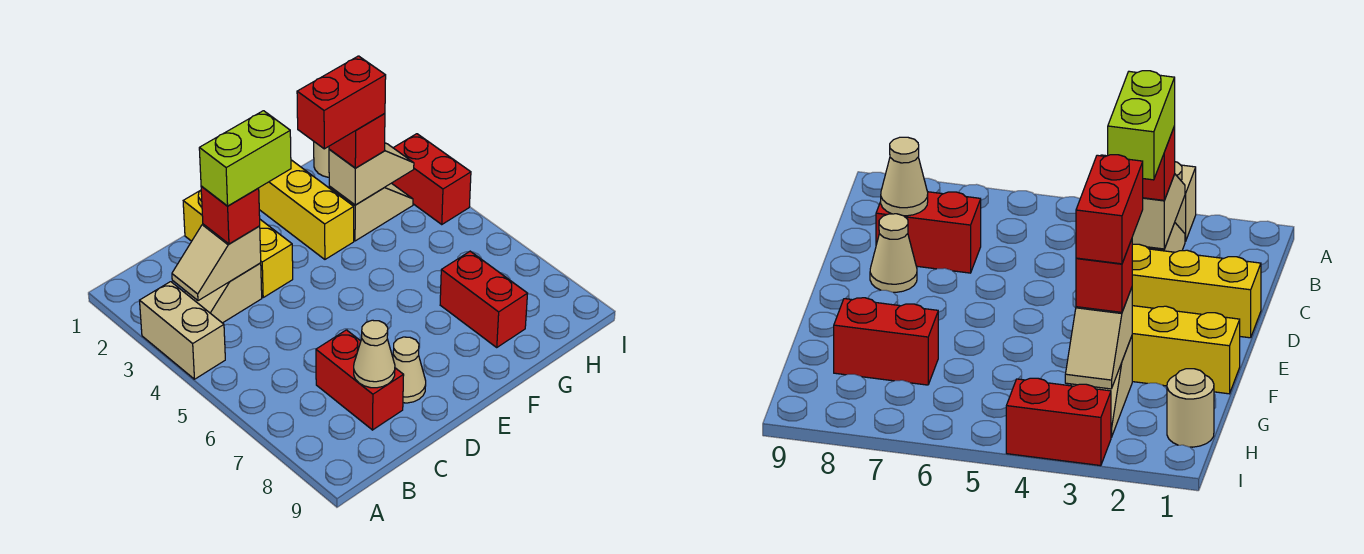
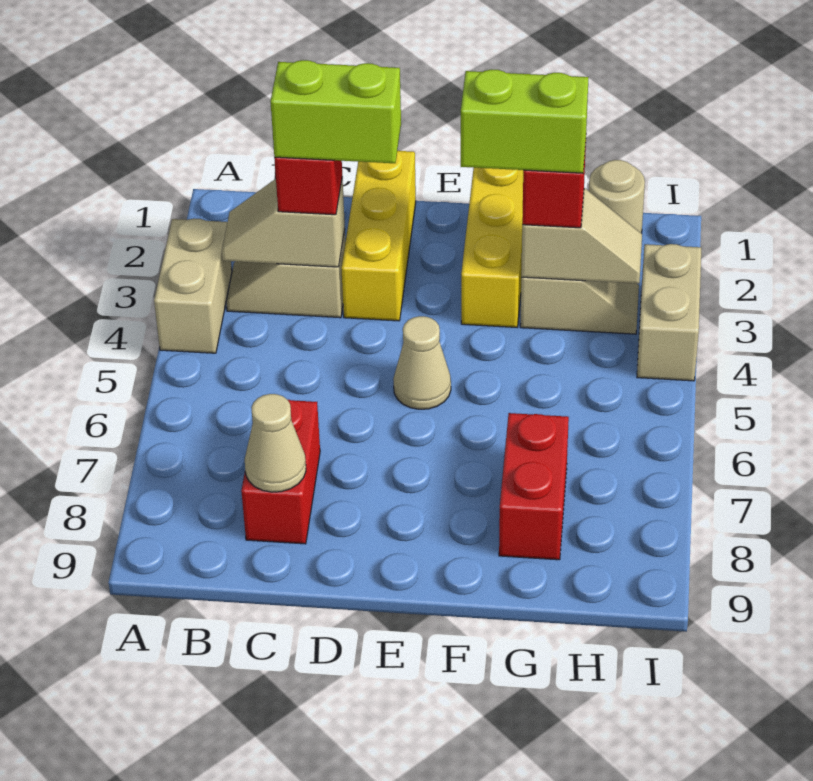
tan cone D8 level 1 -> tan cone E5 level 1
red brick F3:G3 level 4 -> lime brick F3:G3 level 4
red brick I3:I4 level 1 -> tan brick I3:I4 level 1

